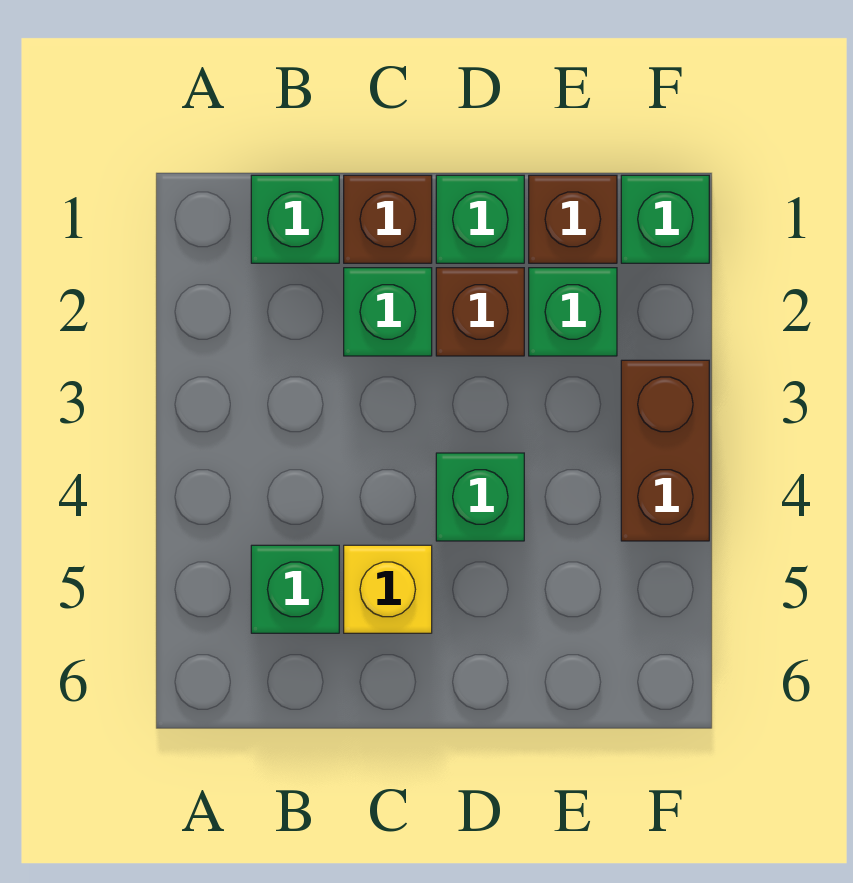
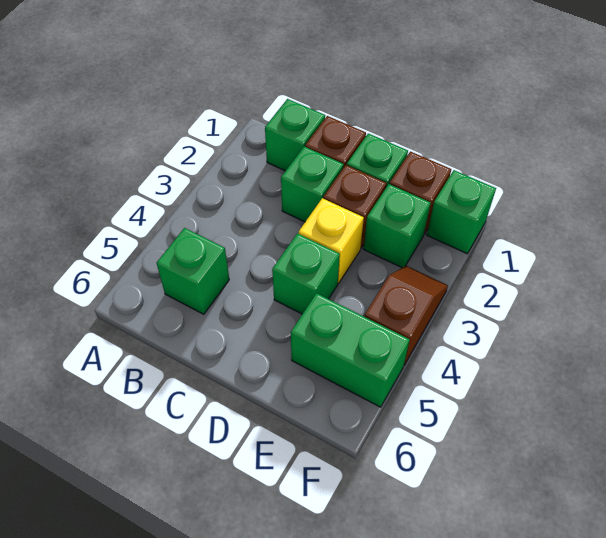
yellow brick C5 level 1 -> yellow brick D3 level 1
none -> green brick E5:F5 level 1
brown brick F3:F4 level 1 -> brown slope F3:F4 level 1 top 4

